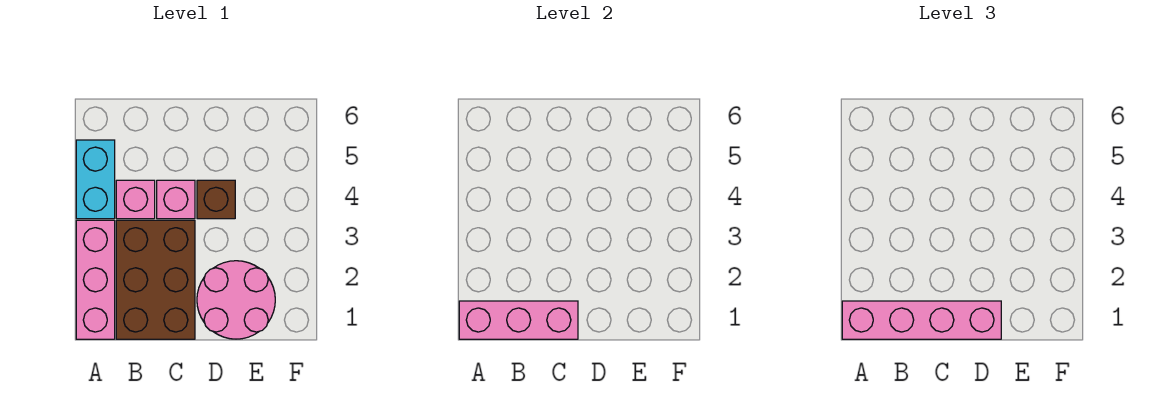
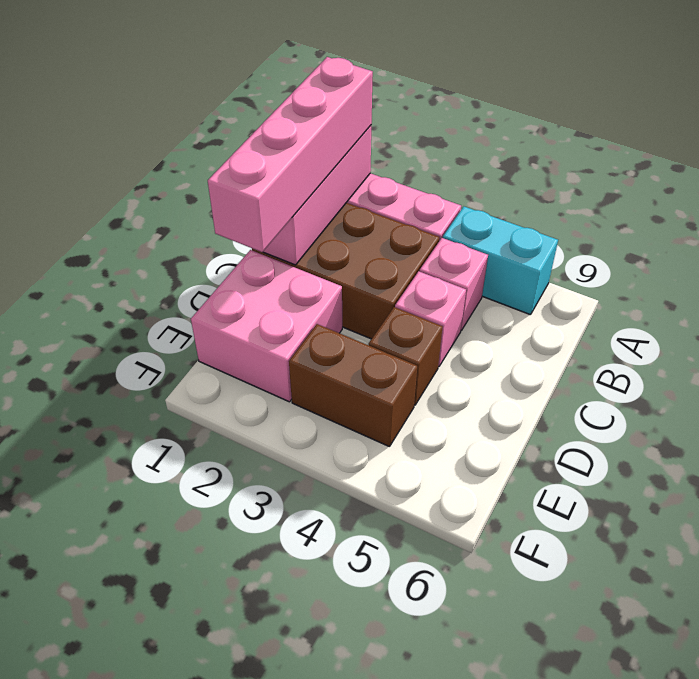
pink round brick D1:E2 level 1 -> pink brick D1:E2 level 1
none -> brown brick E3:E4 level 1

